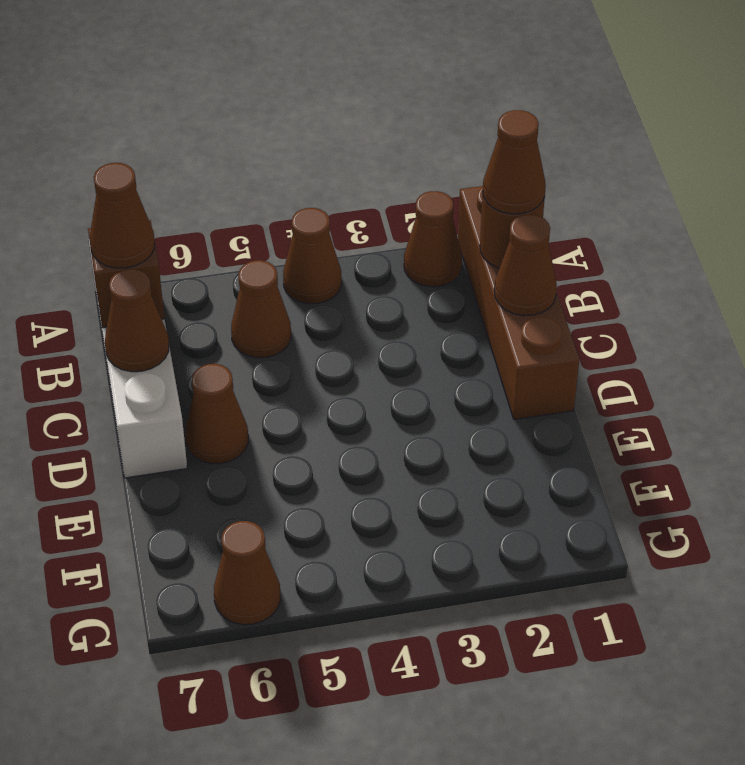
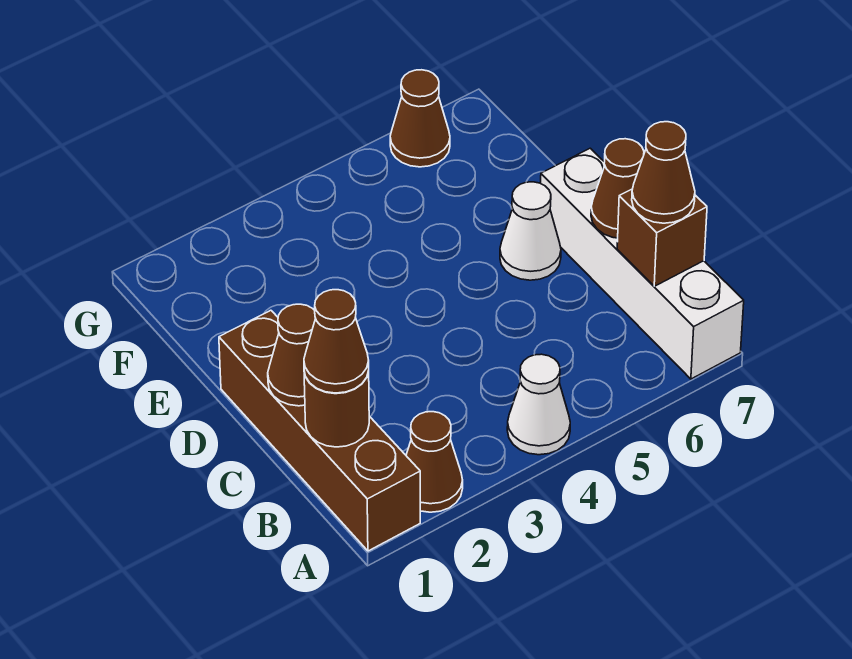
brown cone A4 level 1 -> white cone A4 level 1
brown cone B5 level 1 -> none
brown cone D6 level 1 -> white cone D6 level 1

